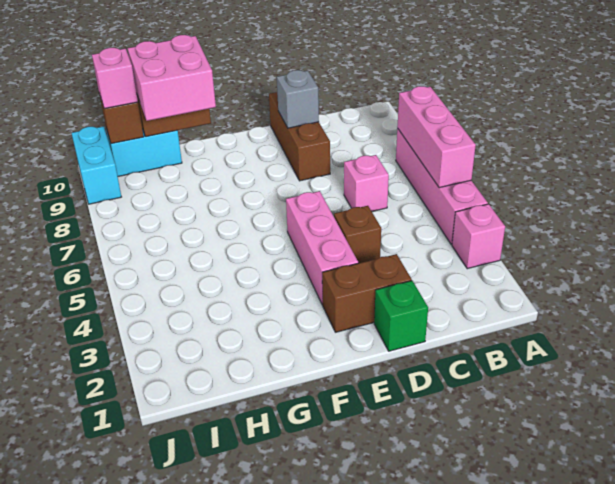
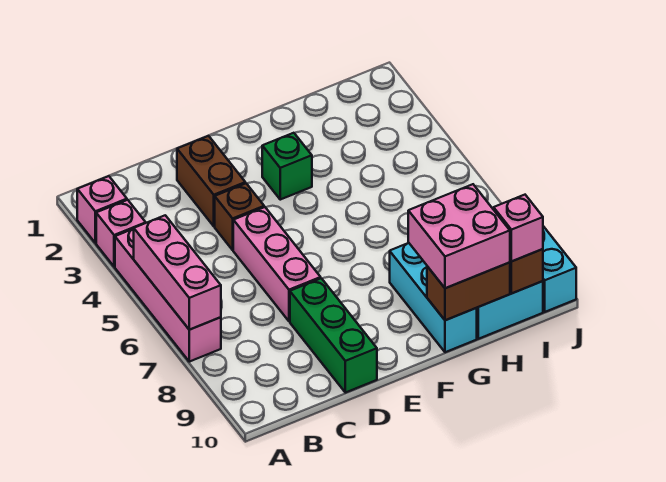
pink brick C6 level 1 -> pink brick A2 level 1
green brick D1 level 1 -> green brick F3 level 1
brown brick D2:E2 level 1 -> brown brick D2:D3 level 1
brown brick D8:D10 level 1 -> green brick D8:D10 level 1
grey brick D9 level 2 -> none
pink brick E3:E5 level 1 -> pink brick D5:D7 level 1
none -> cyan brick G8:G10 level 1

